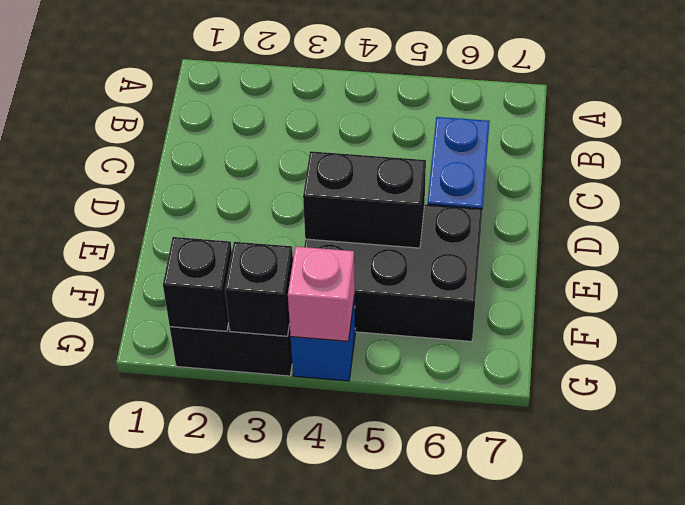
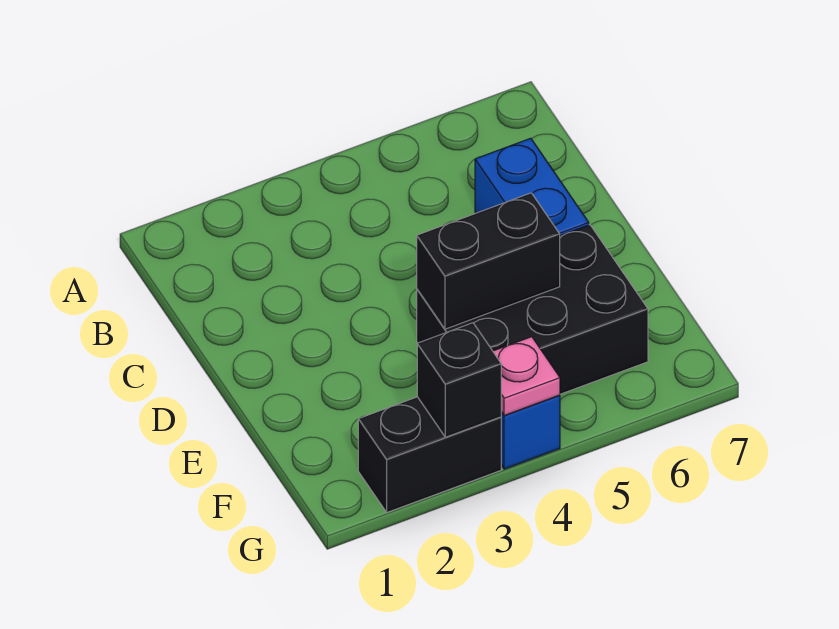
black brick G2 level 2 -> none
pink brick G4 level 2 -> pink plate G4 level 2

